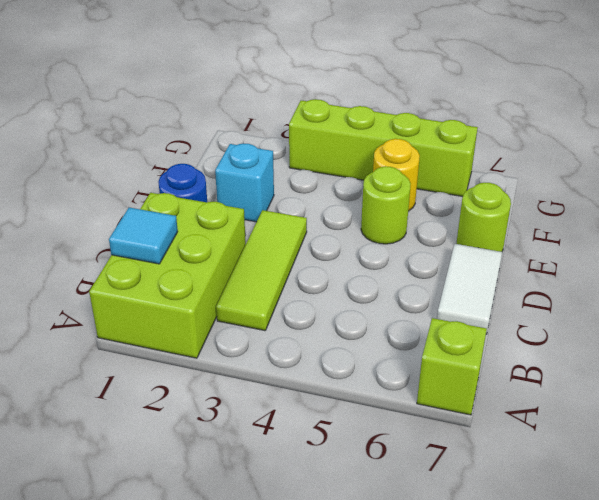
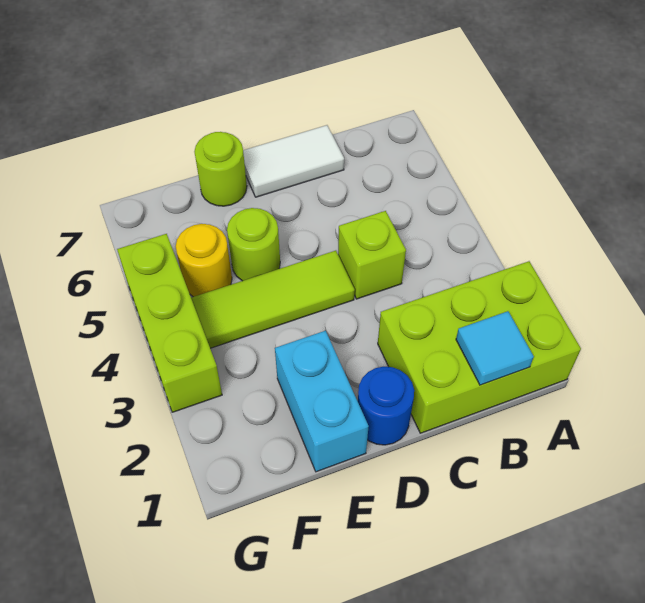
lime brick A7 level 1 -> lime brick C4 level 1
lime tile B3:D3 level 1 -> lime tile D4:F4 level 1
cyan brick E2 level 1 -> cyan brick E1:E2 level 1
lime brick G3:G6 level 1 -> lime brick G3:G5 level 1

